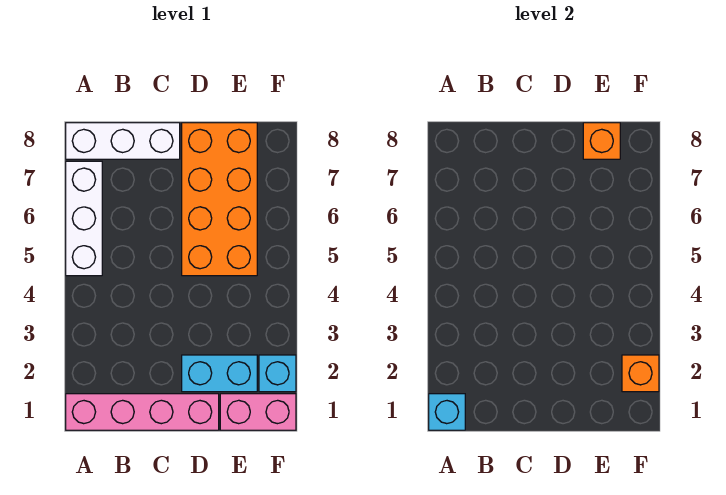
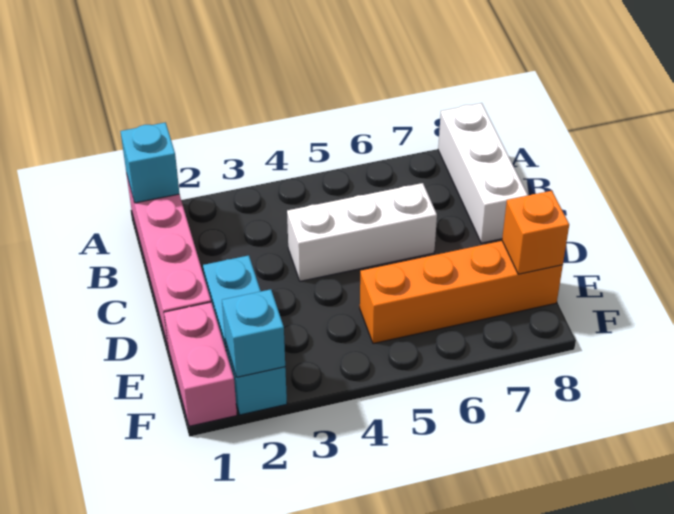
white brick A5:A7 level 1 -> white brick C4:C6 level 1
orange brick D5:E8 level 1 -> orange brick E5:E8 level 1
orange brick F2 level 2 -> cyan brick F2 level 2

